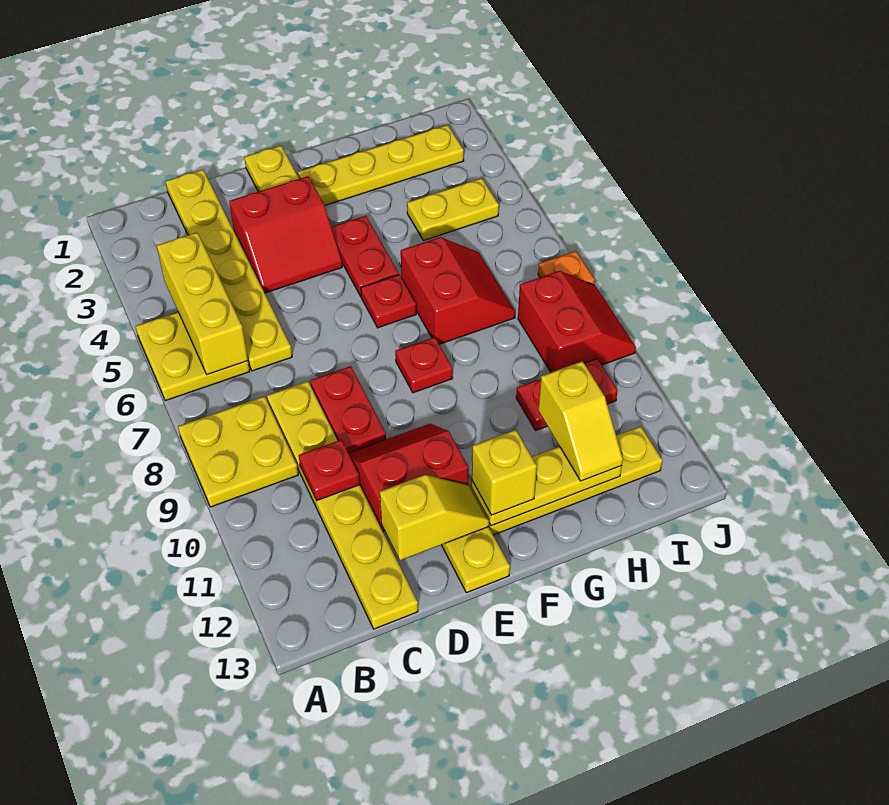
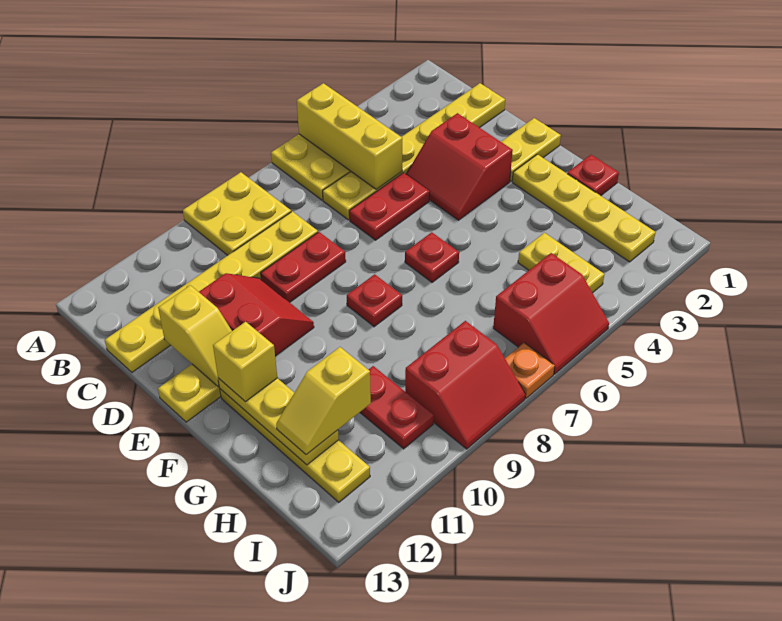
yellow brick B4:B6 level 2 -> yellow brick A5:C5 level 2
red plate C10 level 2 -> red plate G1 level 1
red plate F4:F5 level 1 -> red plate D5:D6 level 1
red slope G6:H7 level 1 top G -> red slope I5:J6 level 1 top I

